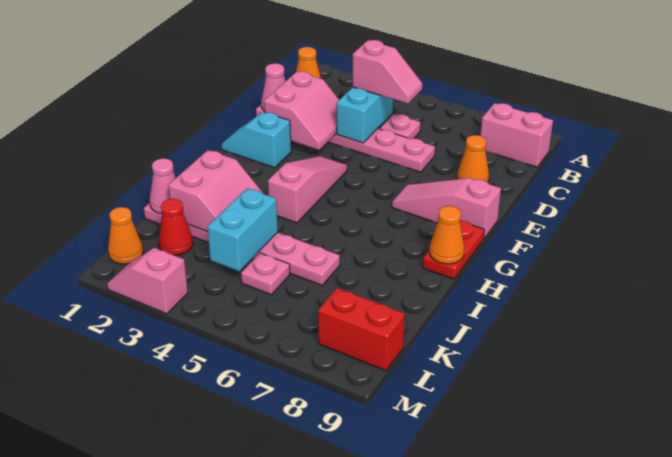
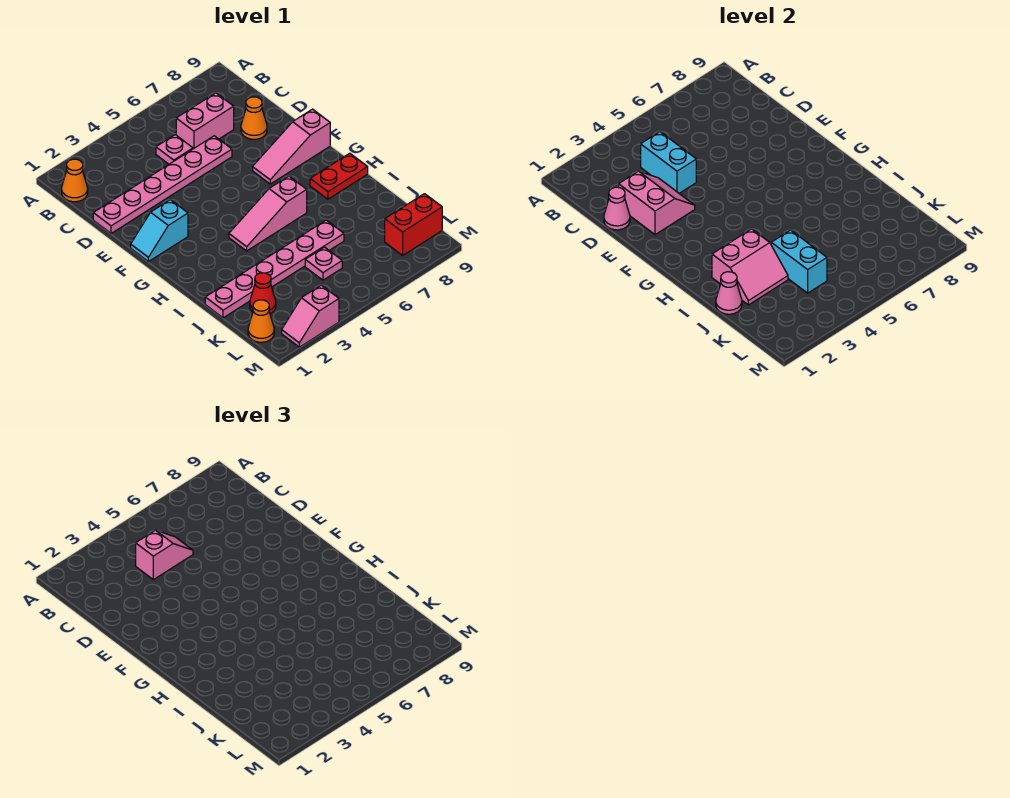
pink brick B8:B9 level 1 -> pink brick C6:C7 level 1
pink slope F4:H4 level 1 top H -> pink slope H4:H6 level 1 top 6
red plate G9:H9 level 1 -> red plate H8:H9 level 1
orange cone H9 level 2 -> none
pink slope I2:J3 level 2 top 2 -> pink slope I2:J3 level 2 top I

